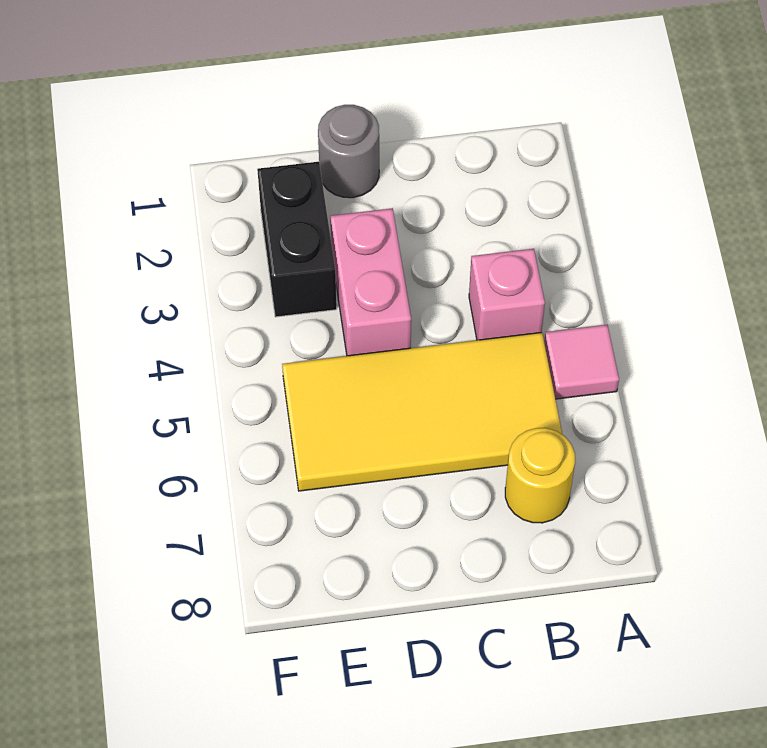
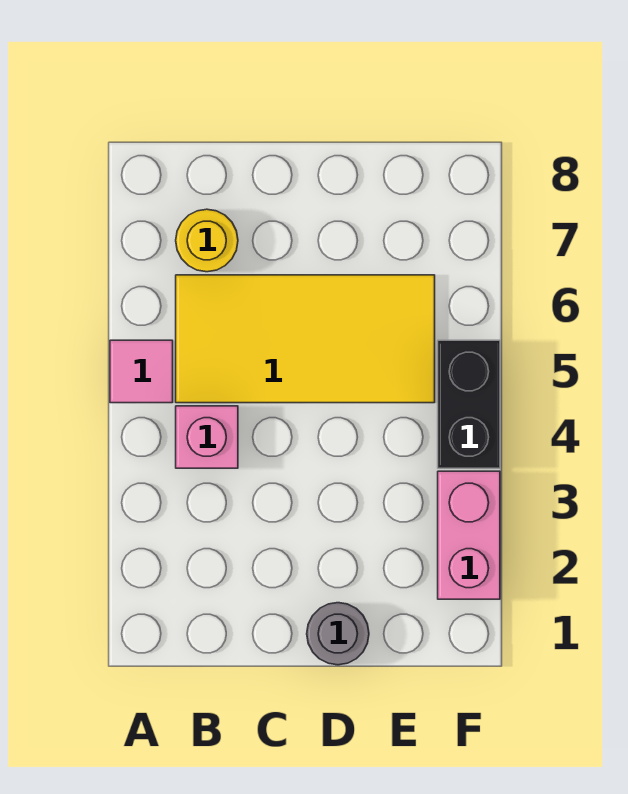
pink brick D3:D4 level 1 -> pink brick F2:F3 level 1
black brick E2:E3 level 1 -> black brick F4:F5 level 1

